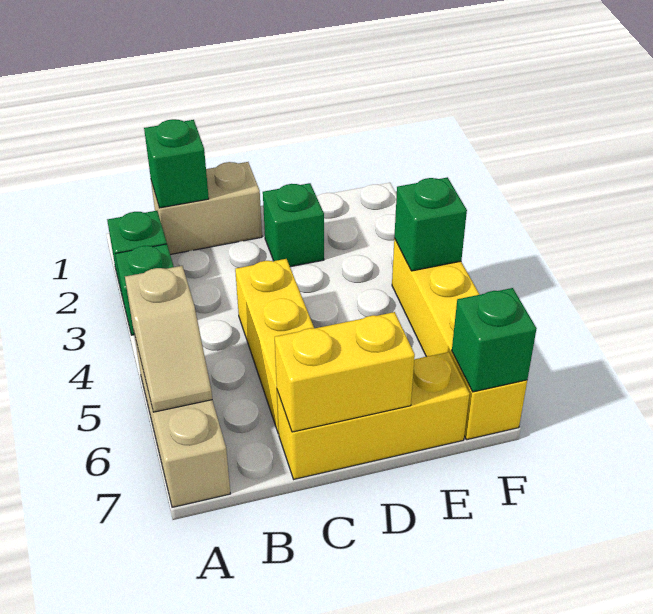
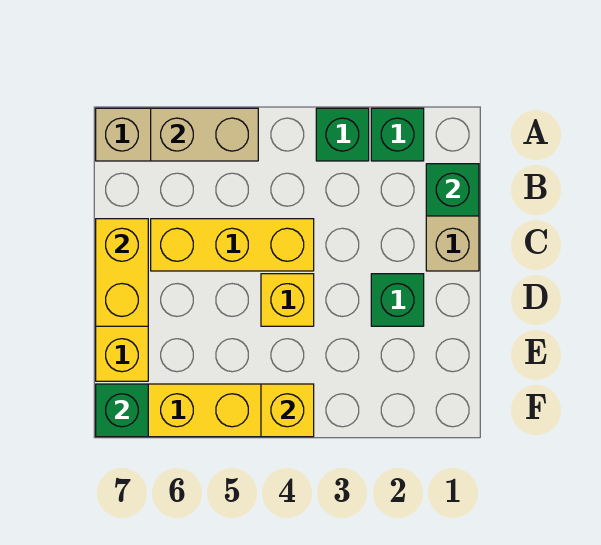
tan slope A5:A6 level 2 top 5 -> tan brick A5:A6 level 2
none -> yellow brick D4 level 1
green brick F4 level 2 -> yellow brick F4 level 2

